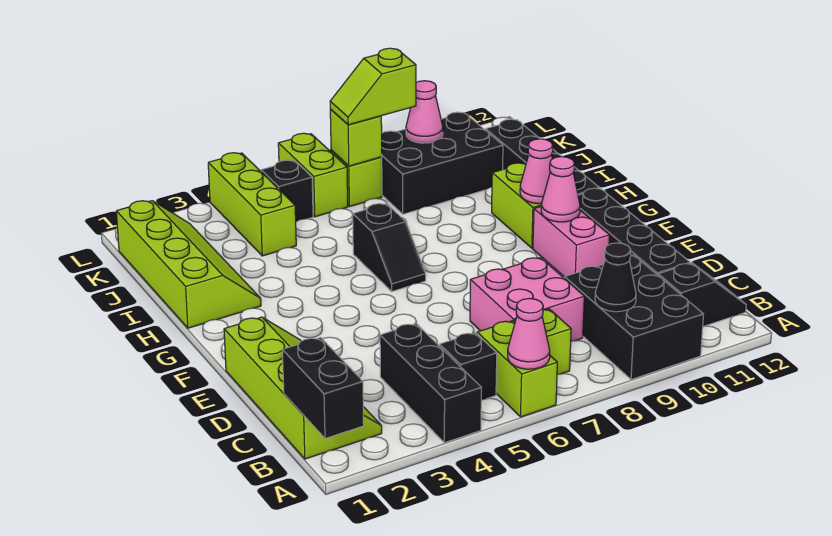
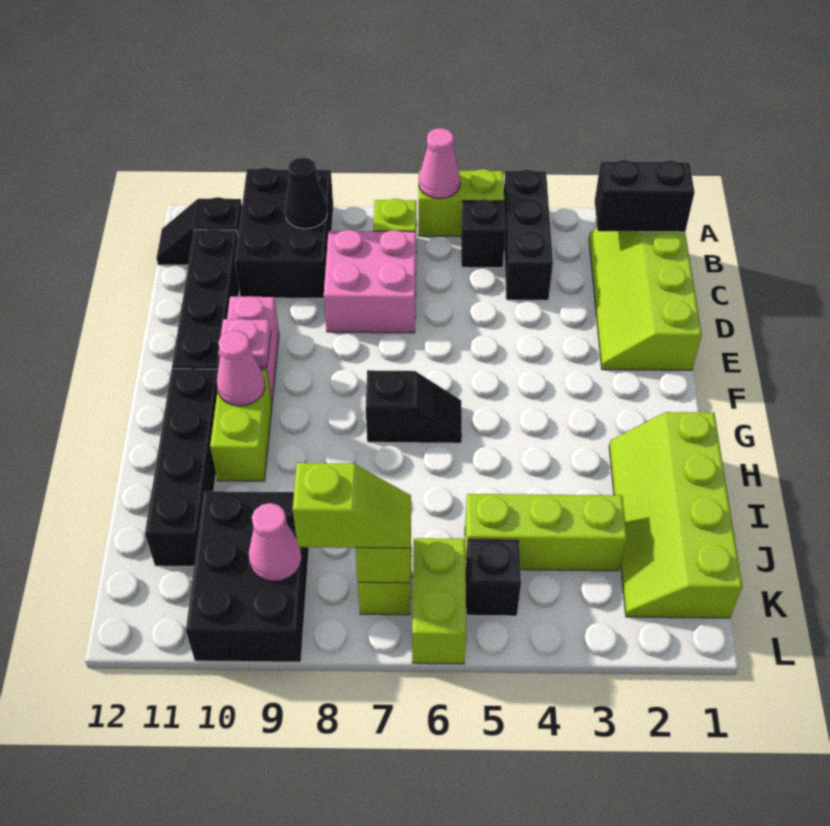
black brick A1:B1 level 2 -> black brick B1:B2 level 2
lime brick A6:B6 level 1 -> lime brick A5:A6 level 1
pink cone F10 level 2 -> pink plate F10 level 2
black slope G6:H6 level 1 top H -> black slope G6:G7 level 1 top 7
lime brick J4:L4 level 1 -> lime brick J3:J5 level 1
black brick J8:K10 level 1 -> black brick J9:L10 level 1

